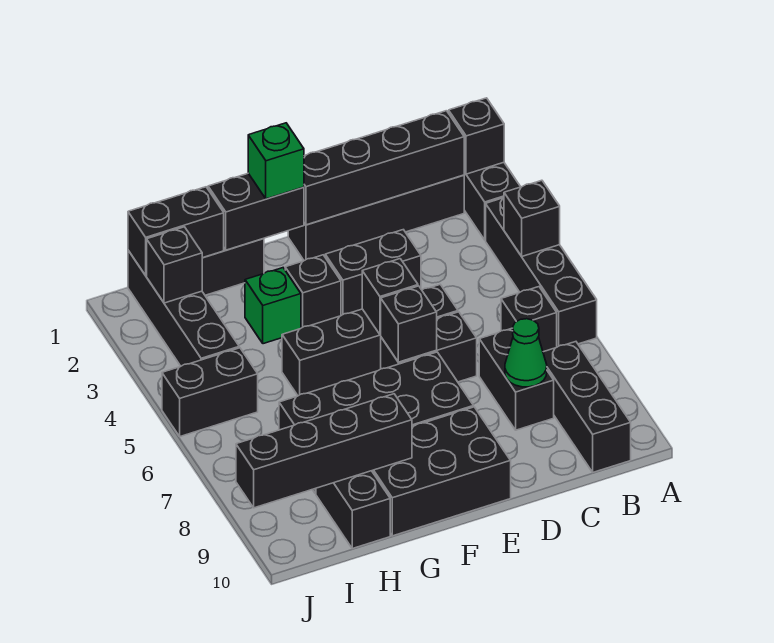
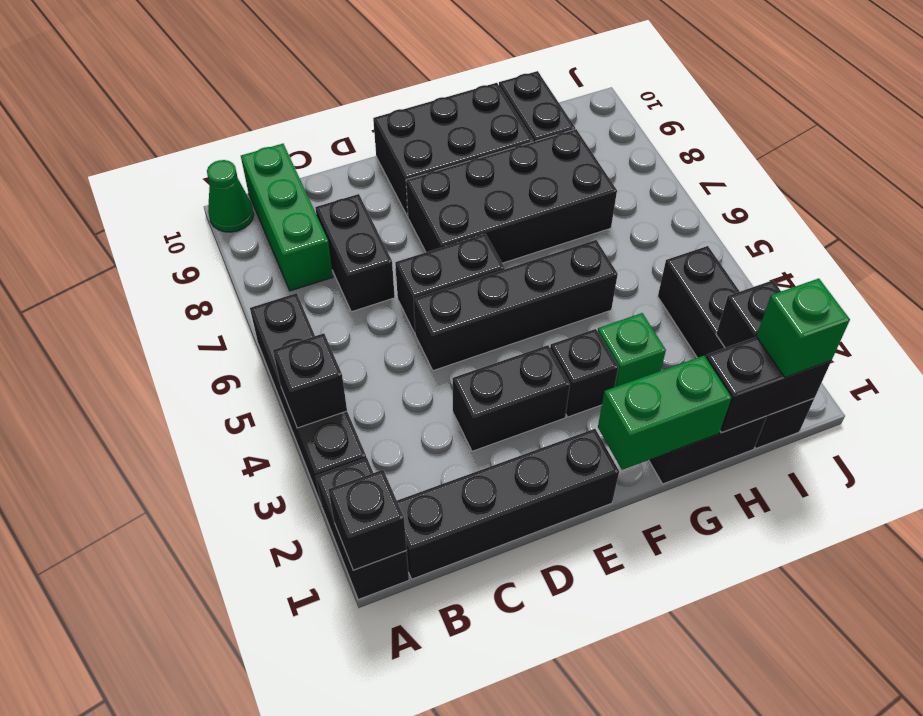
black brick B1:E1 level 2 -> none
black brick B6 level 1 -> none
black brick B8:B10 level 1 -> green brick B8:B10 level 1
green cone C8 level 2 -> green cone A10 level 1
black brick E5 level 2 -> none
black brick E6 level 2 -> none
black brick F1:G1 level 2 -> green brick F1:G1 level 2
green brick F1 level 3 -> green brick I1 level 3
black brick G9:J9 level 2 -> none
black brick I5:J5 level 1 -> none

